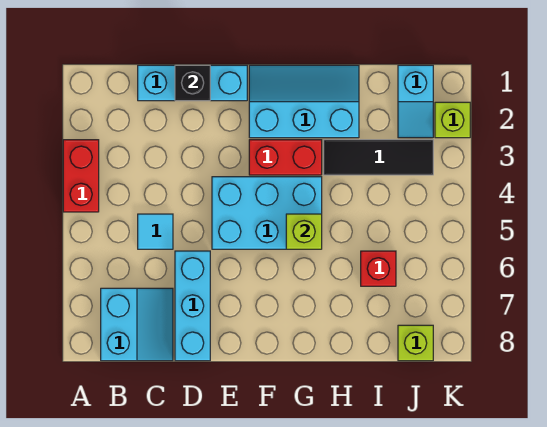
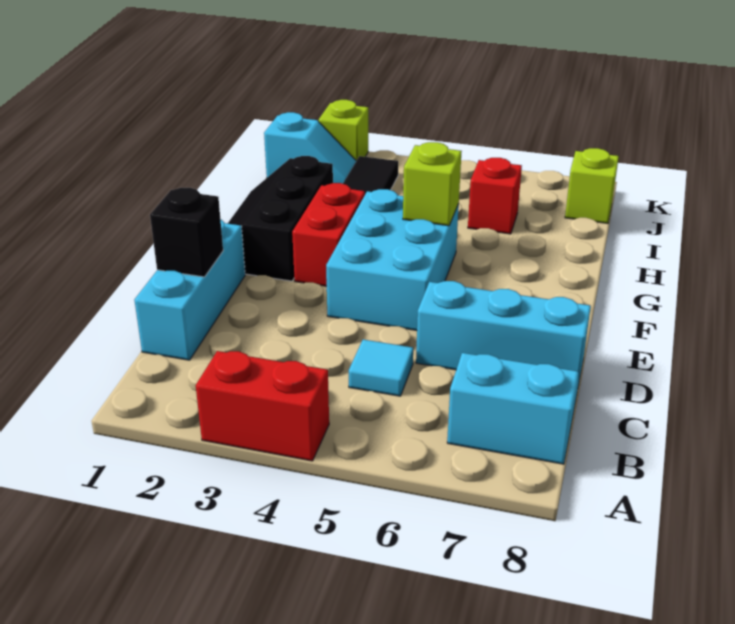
cyan slope F1:H2 level 1 top 2 -> black slope F1:H2 level 1 top 2

